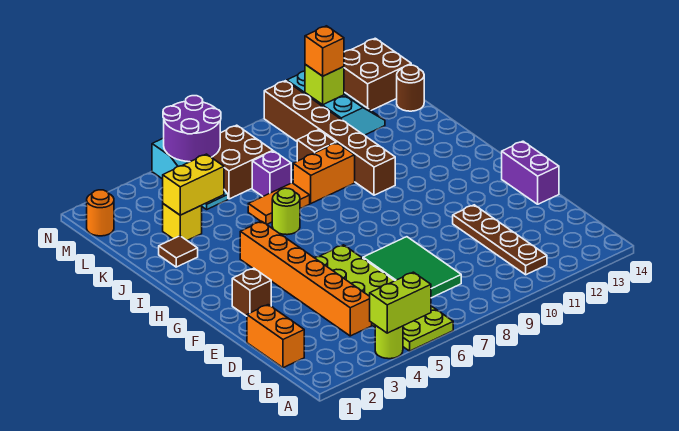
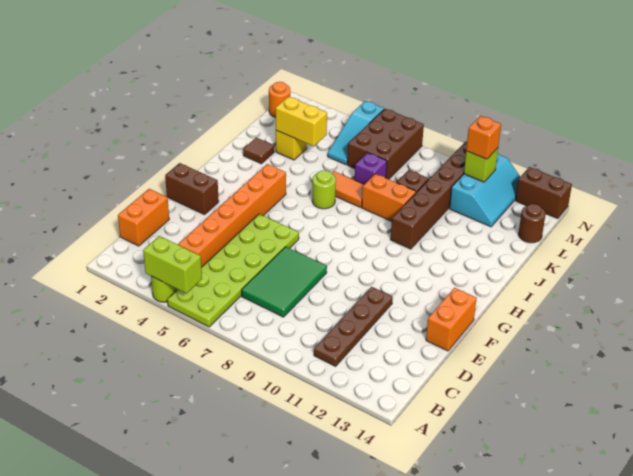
purple brick E14:F14 level 1 -> orange brick E14:F14 level 1
brown brick F2 level 1 -> brown brick F1:F2 level 1
brown brick L6:M7 level 1 -> brown brick L6:N7 level 1
purple round brick M5:N6 level 2 -> none
brown brick M13:N14 level 1 -> brown brick N13:N14 level 1

